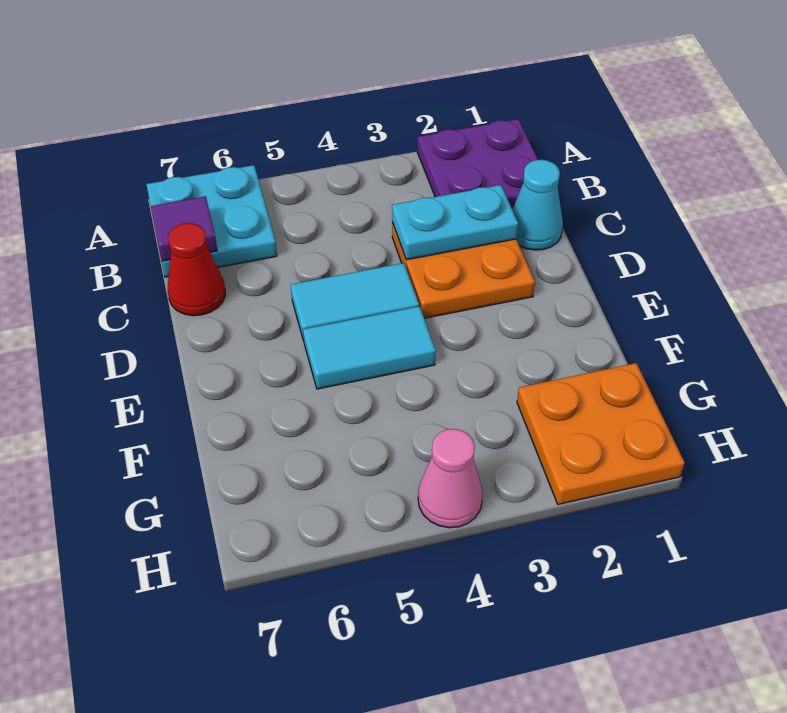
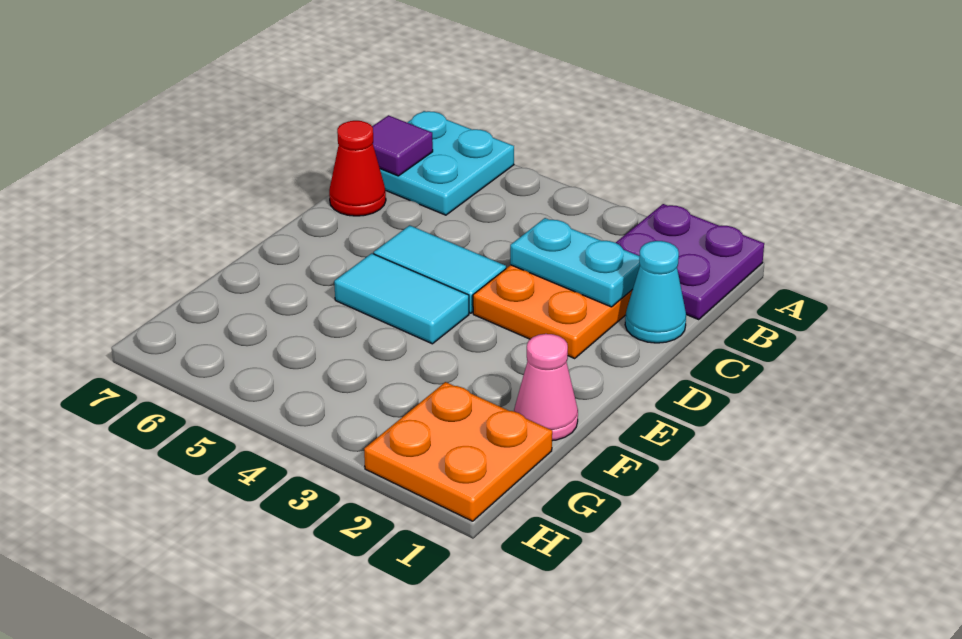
pink cone H4 level 1 -> pink cone F1 level 1

